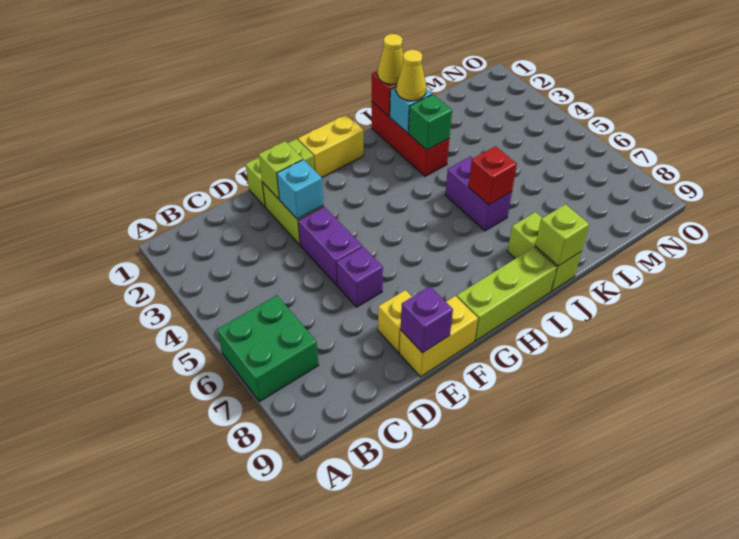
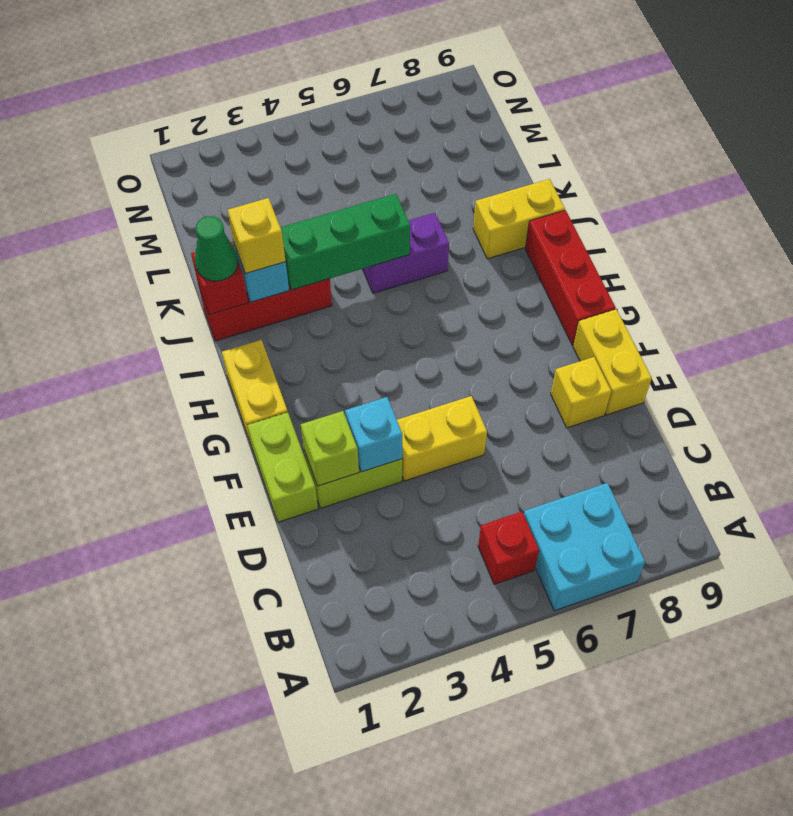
green brick A6:B7 level 1 -> cyan brick A6:B7 level 1
purple brick E4:E5 level 1 -> yellow brick E4:E5 level 1
purple brick E6 level 1 -> none
purple brick E9 level 2 -> none
lime brick G9:I9 level 1 -> red brick G9:I9 level 1
yellow cone J1 level 3 -> green cone J1 level 3
yellow cone J2 level 3 -> yellow brick J2 level 3
green brick J3 level 2 -> green brick J3:J5 level 2
red brick J6 level 2 -> red brick B5 level 1
lime brick J8:J9 level 1 -> yellow brick J8:J9 level 1
lime brick J9 level 2 -> none

